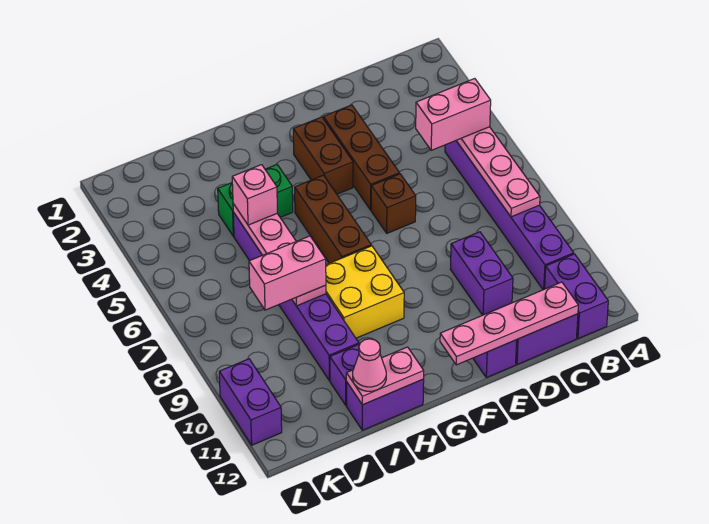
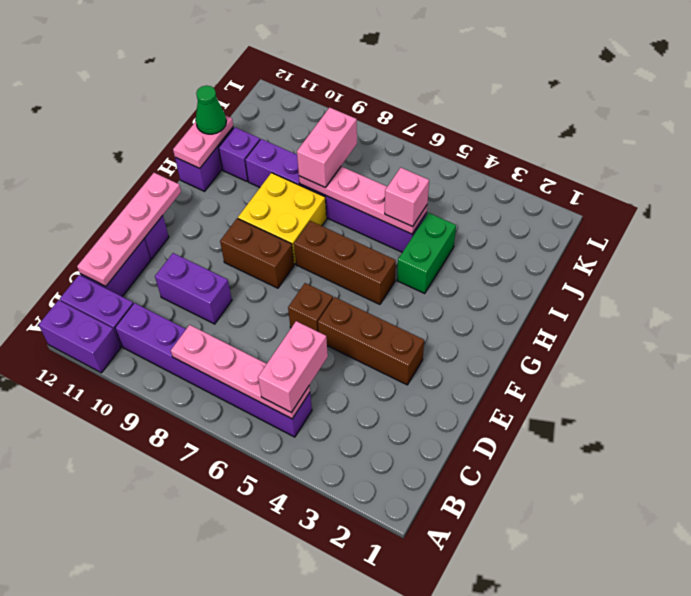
brown brick F3:F4 level 1 -> brown brick F8:F9 level 1
pink cone I12 level 3 -> green cone I12 level 3
purple brick L10:L11 level 1 -> purple brick A11:A12 level 1

